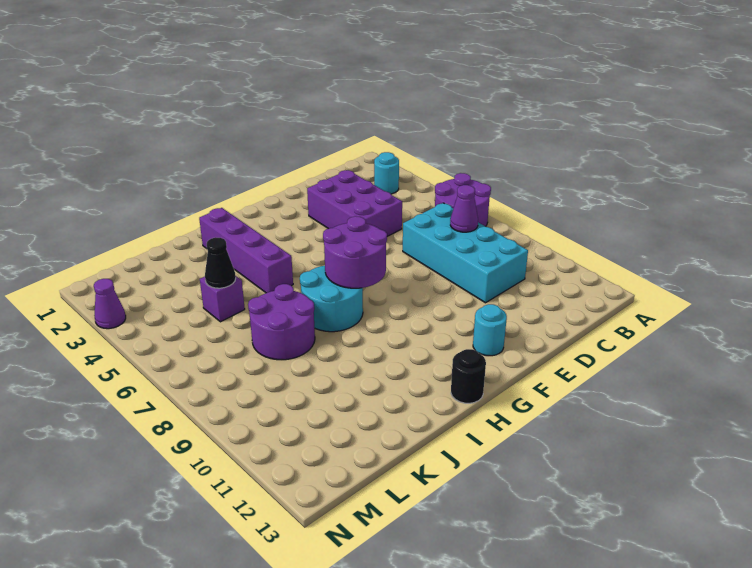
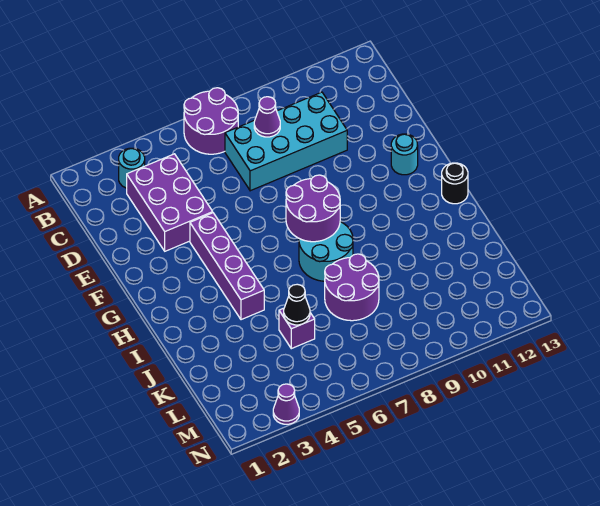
purple brick D3:E5 level 1 -> purple brick C3:E4 level 1
purple brick I2:I5 level 1 -> purple brick F4:I4 level 1

